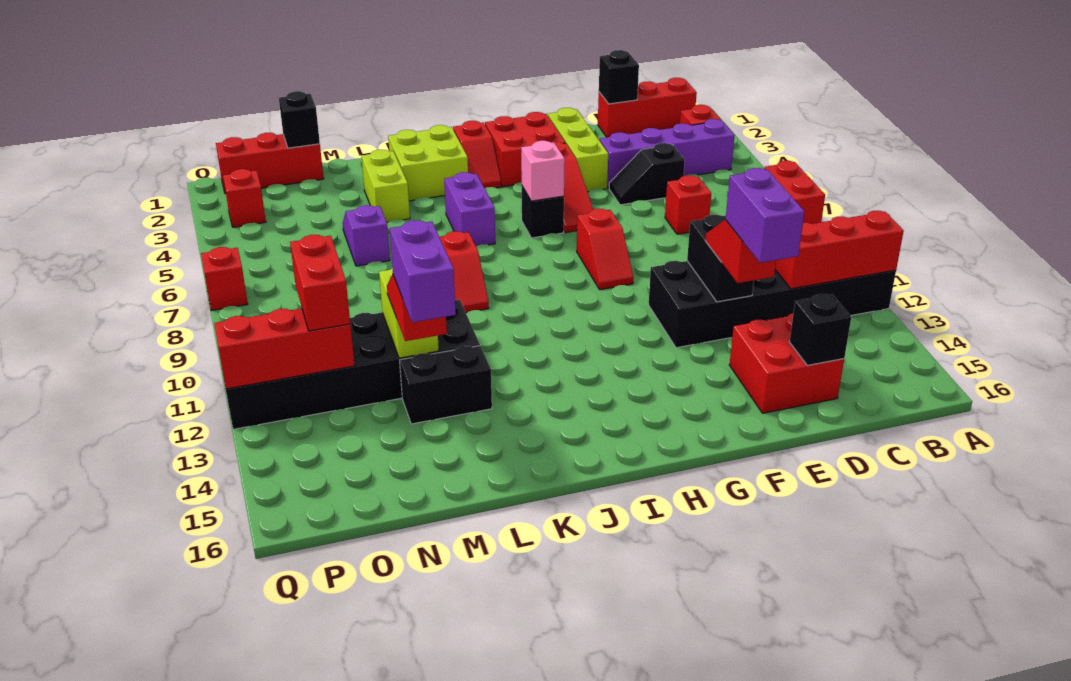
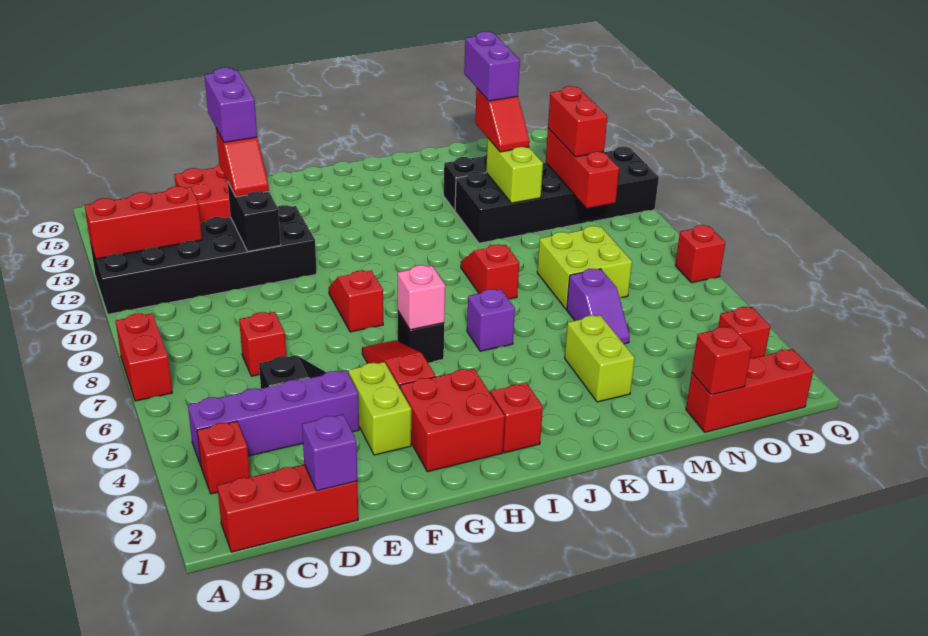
black brick D1 level 2 -> purple brick D1 level 2
black brick D15 level 2 -> none
lime brick F2:F4 level 1 -> lime brick F3:F4 level 1
lime brick J2:K3 level 1 -> lime brick M7:N8 level 1
purple brick J5:J6 level 1 -> purple brick J6 level 1
black brick N1 level 2 -> red brick N1 level 2
red brick O12:Q12 level 2 -> red brick O10:O12 level 2

